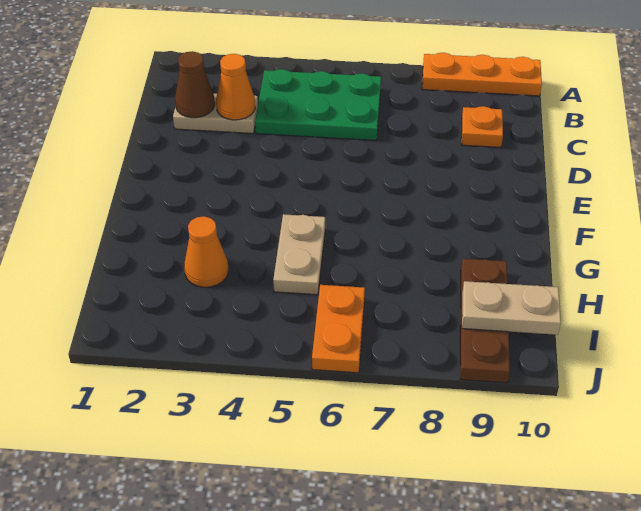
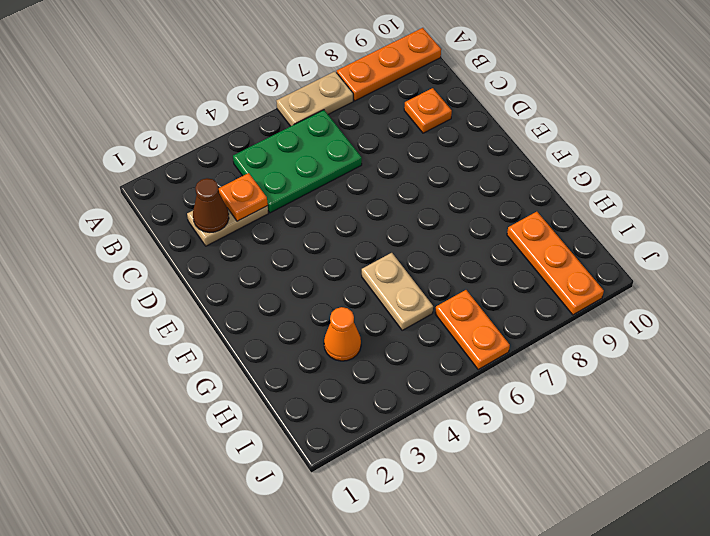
orange cone C3 level 2 -> orange plate C3 level 2
brown plate H9:J9 level 1 -> orange plate H9:J9 level 1
tan plate I9:I10 level 2 -> tan plate A6:A7 level 1

